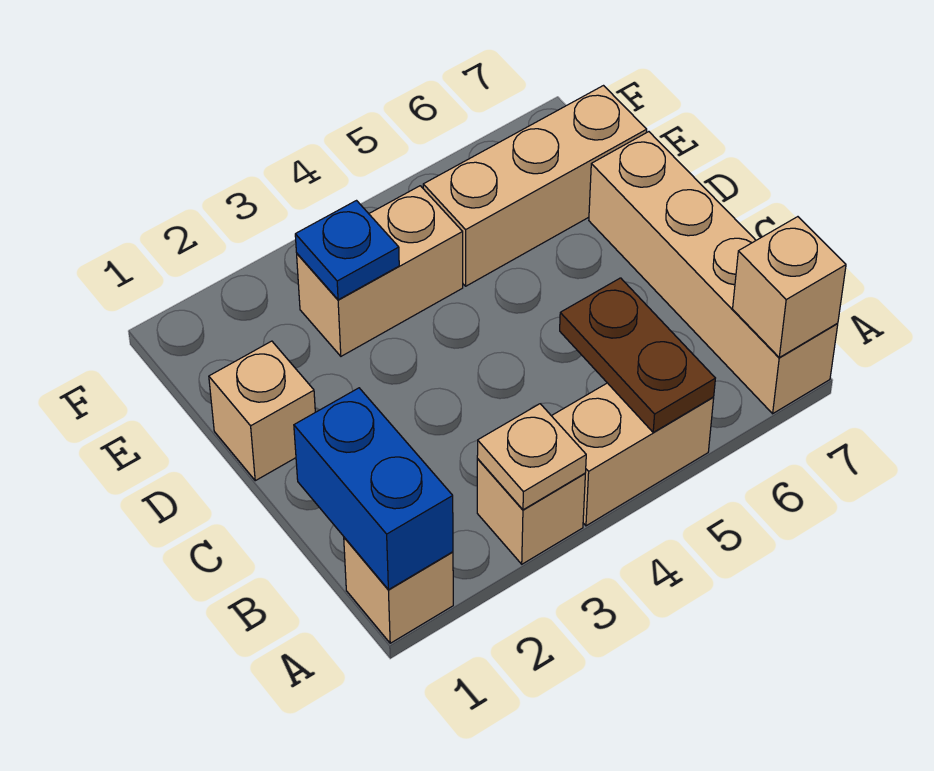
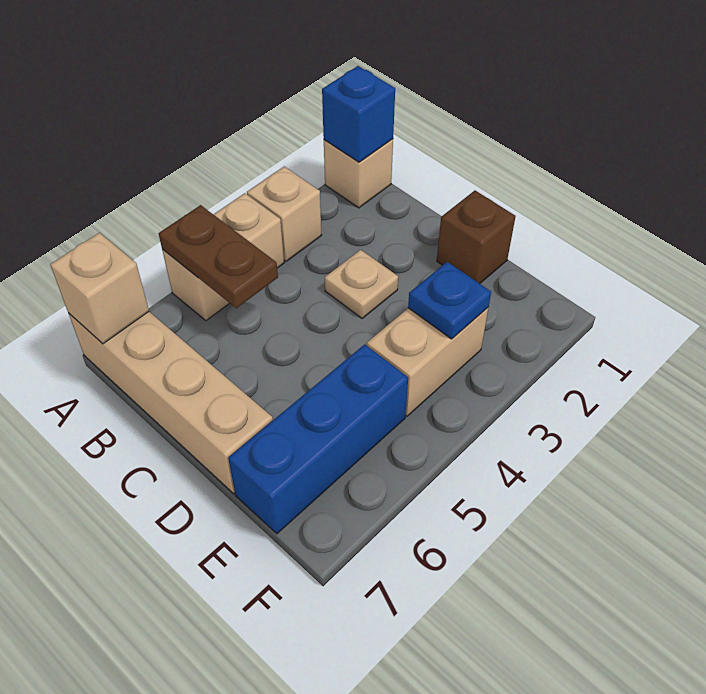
blue brick A1:B1 level 2 -> blue brick A1 level 2
tan plate A3 level 2 -> tan plate C3 level 1
tan brick D1 level 1 -> brown brick D1 level 1
tan brick E5:E7 level 1 -> blue brick E5:E7 level 1

